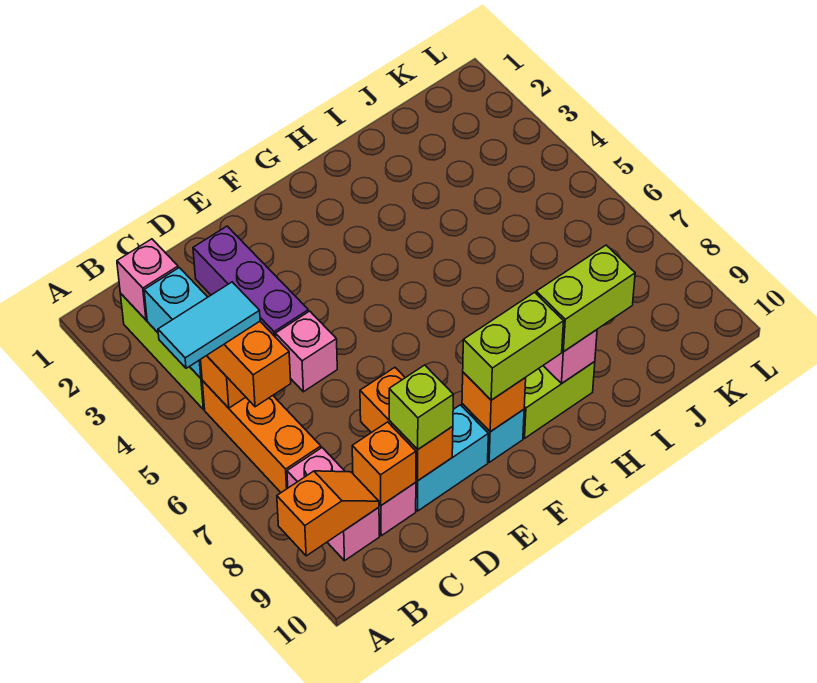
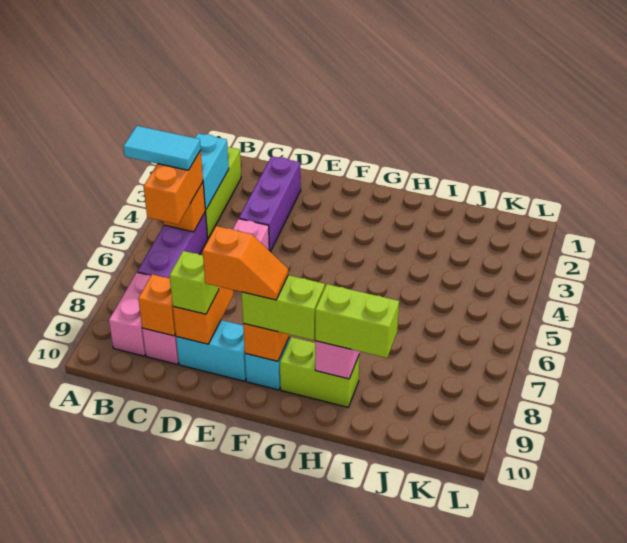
orange slope A9:B9 level 2 top A -> orange slope E9:F9 level 4 top E
pink brick B2 level 2 -> none
orange brick B5:B7 level 1 -> purple brick B5:B7 level 1

